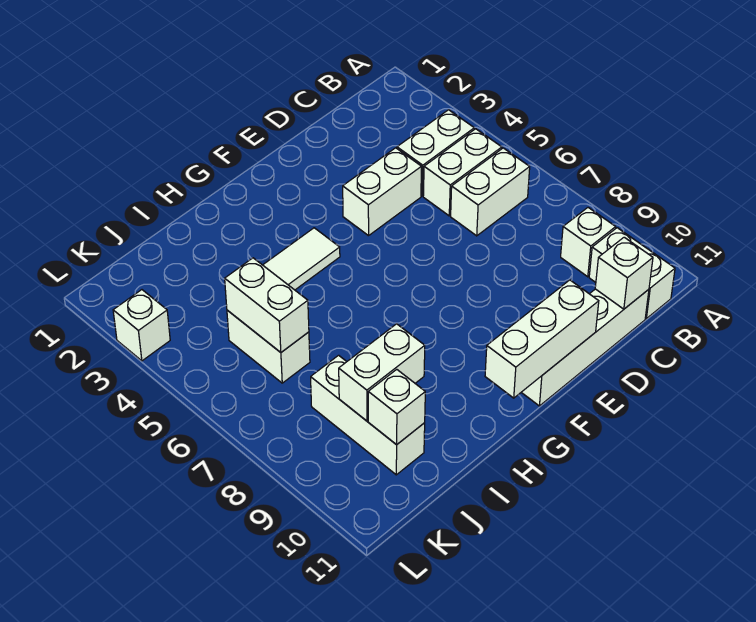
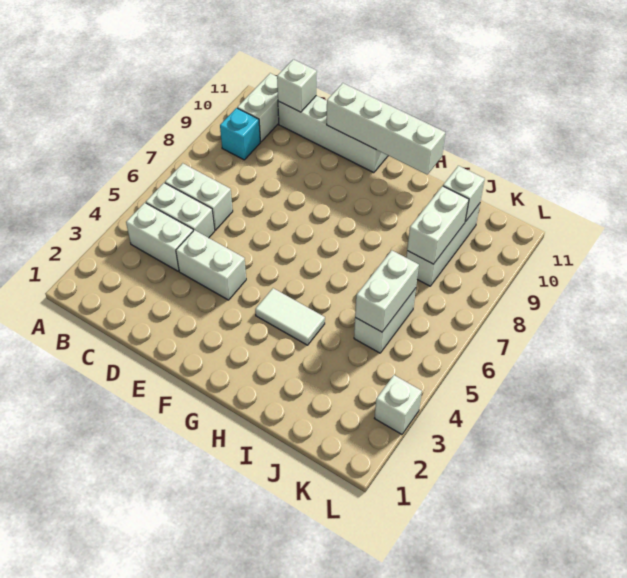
white brick B9 level 1 -> cyan brick B9 level 1
white brick E11:G11 level 2 -> white brick E11:H11 level 2
white brick I9:J9 level 2 -> white brick J8:J9 level 2

